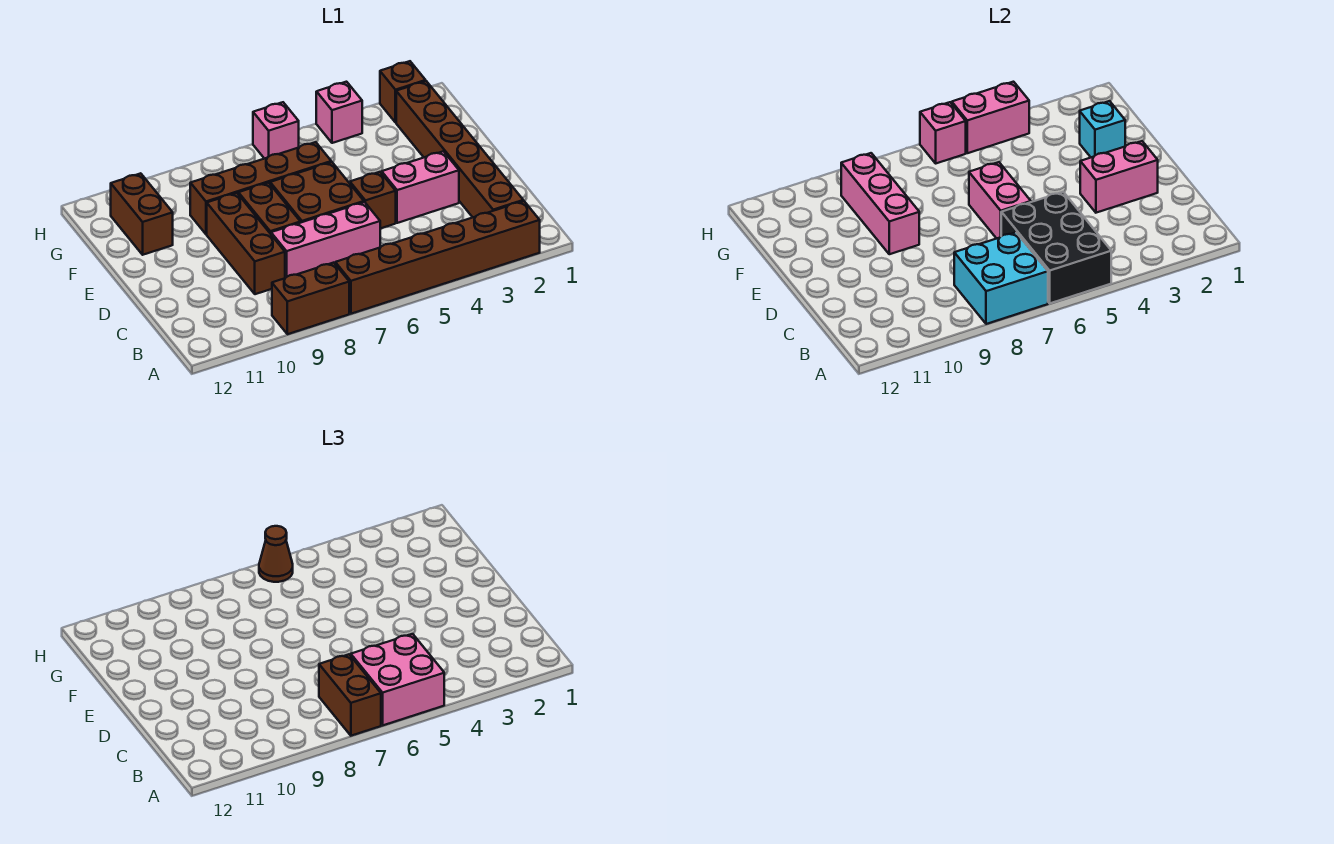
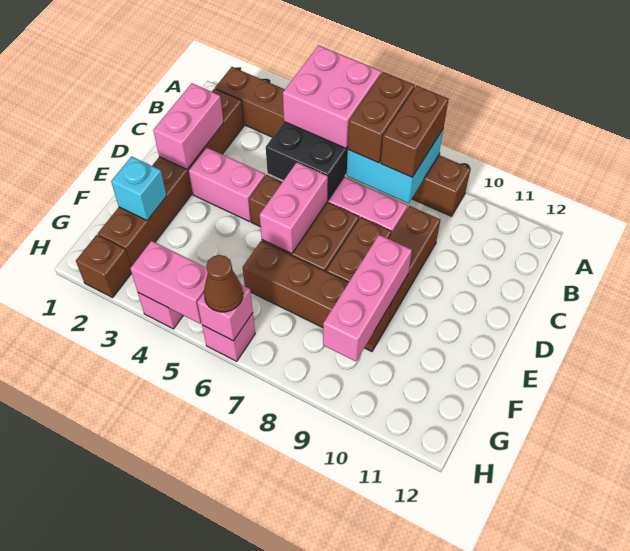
pink brick D2:D3 level 2 -> pink brick C2:D2 level 2
brown brick F11:G11 level 1 -> brown brick A8:B8 level 3

